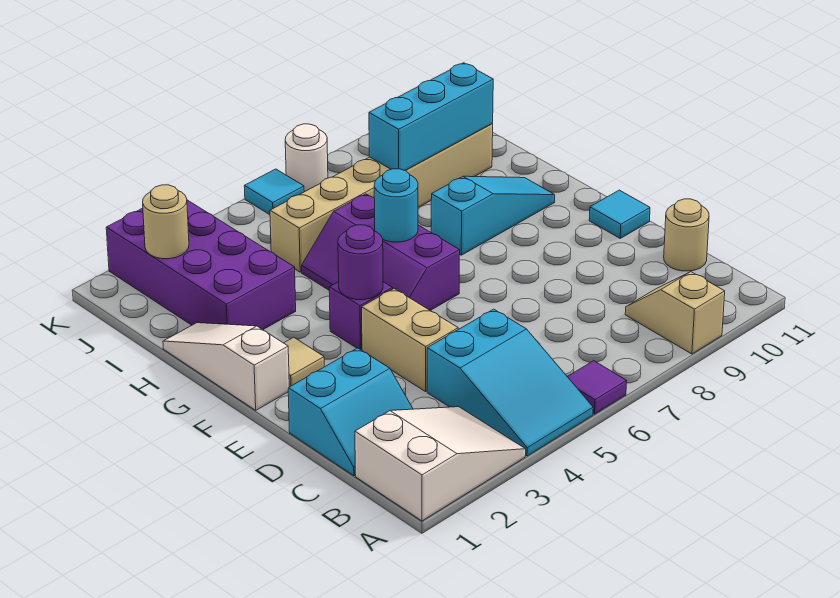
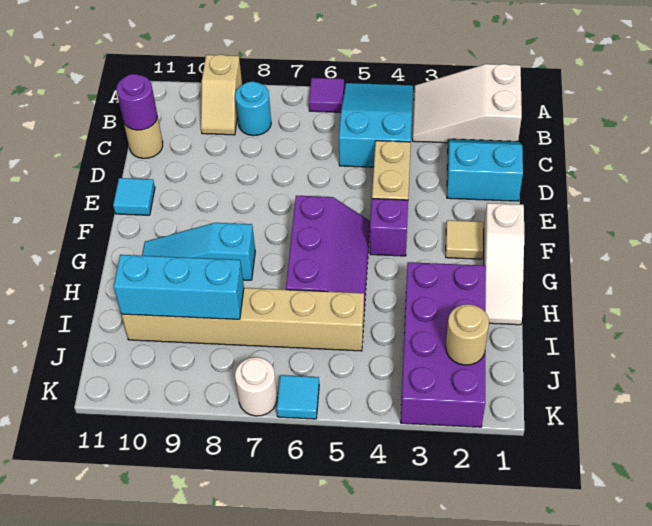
purple round brick F4 level 2 -> purple round brick C11 level 2
cyan round brick G6 level 2 -> cyan round brick B8 level 1

